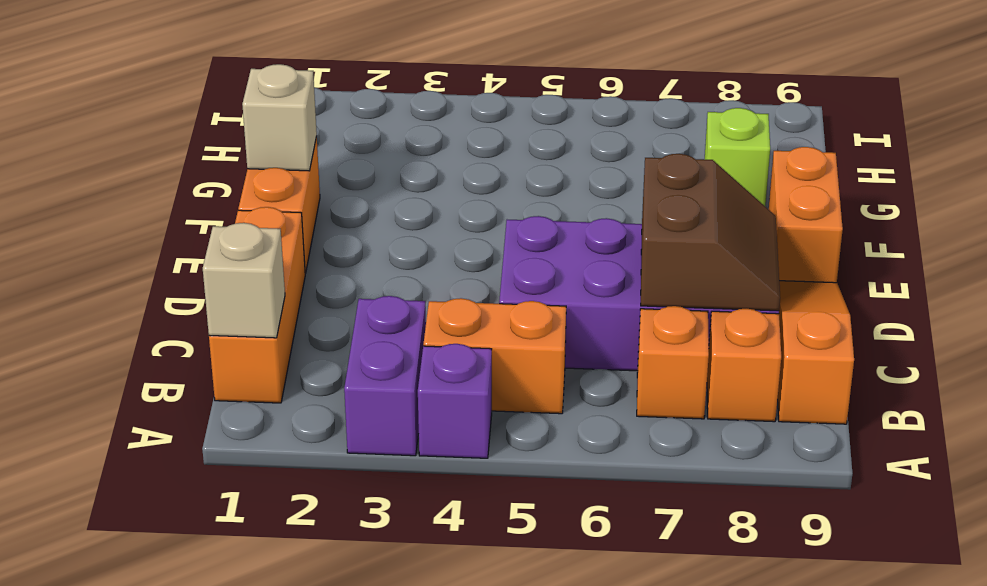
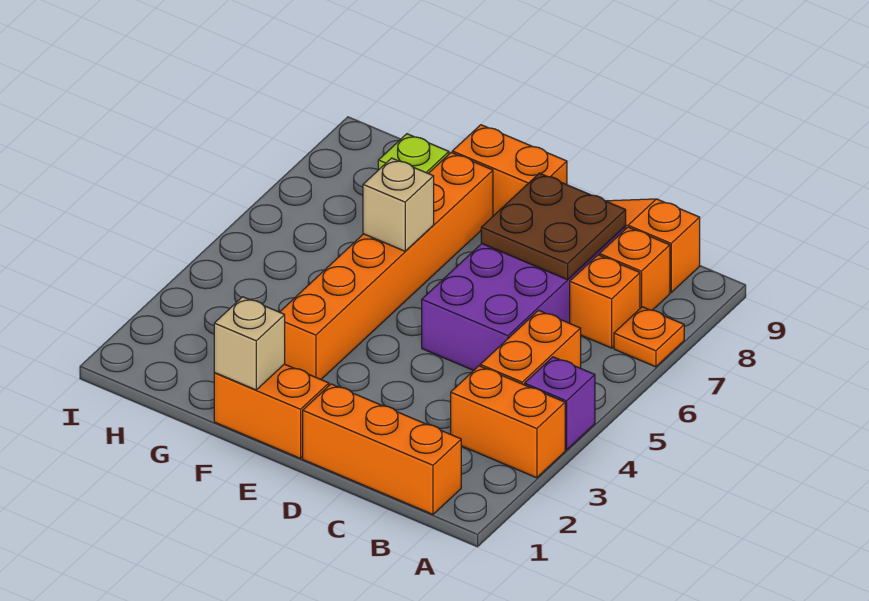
purple brick A3:B3 level 1 -> orange brick A3:B3 level 1
none -> orange plate A7 level 1
tan brick B1 level 2 -> tan brick F6 level 2
brown slope C7:D8 level 2 top 7 -> brown plate C7:D8 level 2
none -> orange brick F3:F8 level 1

